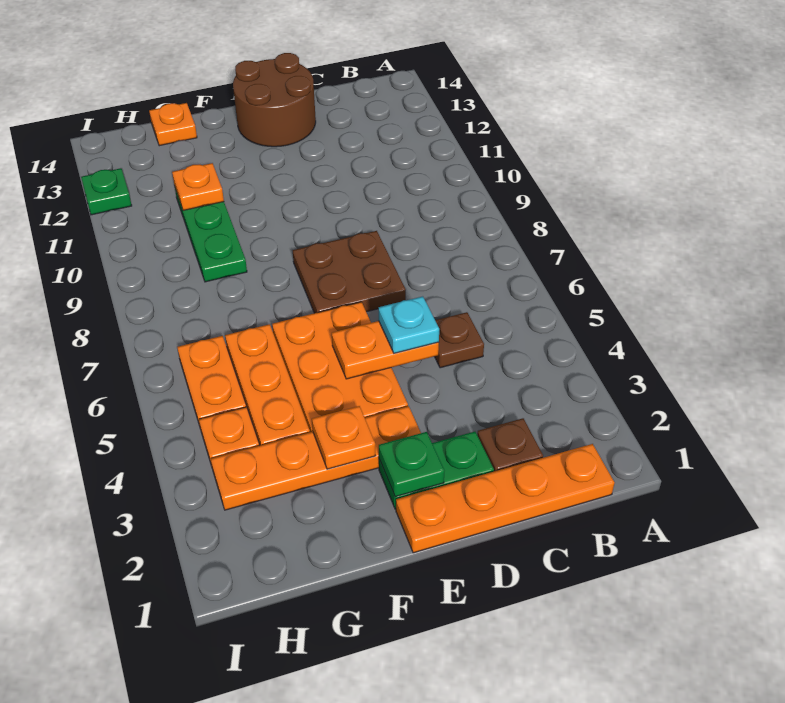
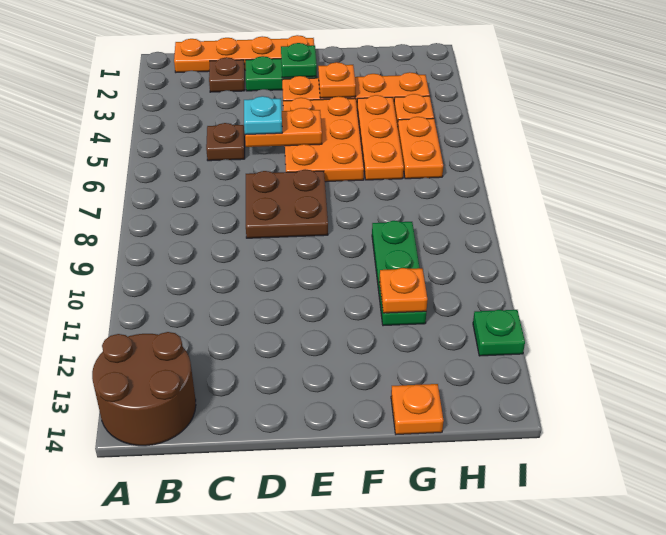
brown round brick D13:E14 level 1 -> brown round brick A13:B14 level 1

